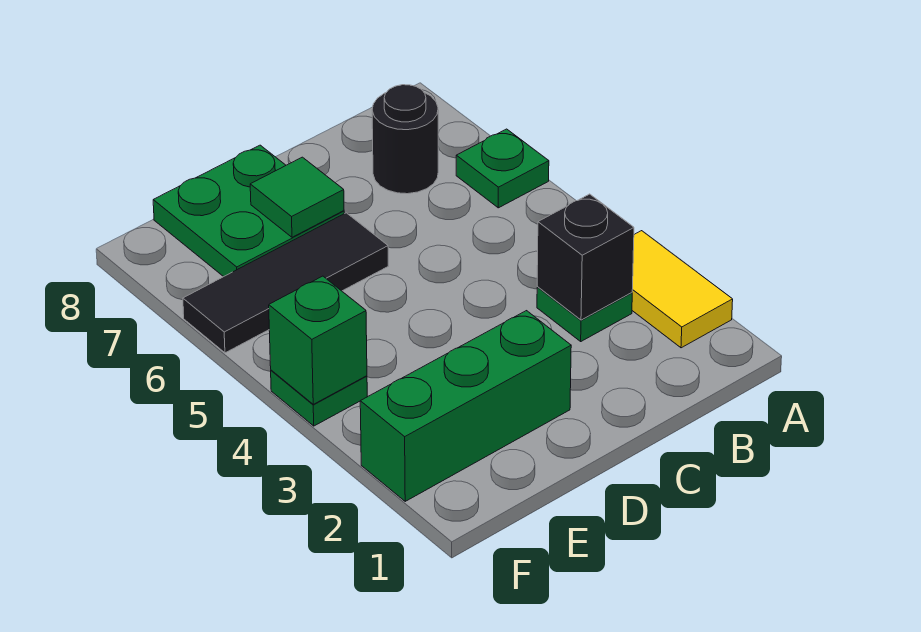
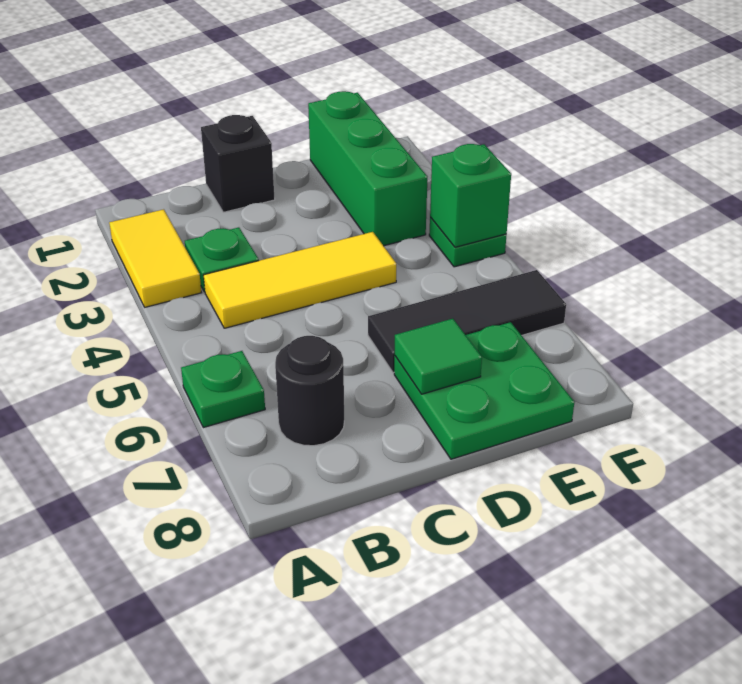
black brick B3 level 2 -> black brick C1 level 1
none -> yellow tile B4:D4 level 1
green brick D2:F2 level 1 -> green brick E1:E3 level 1

